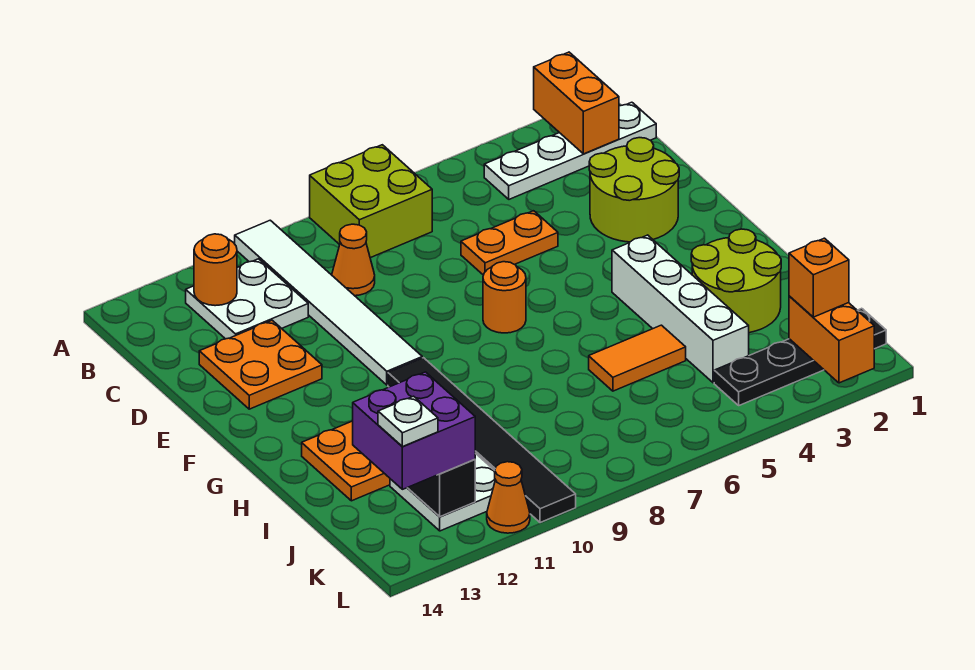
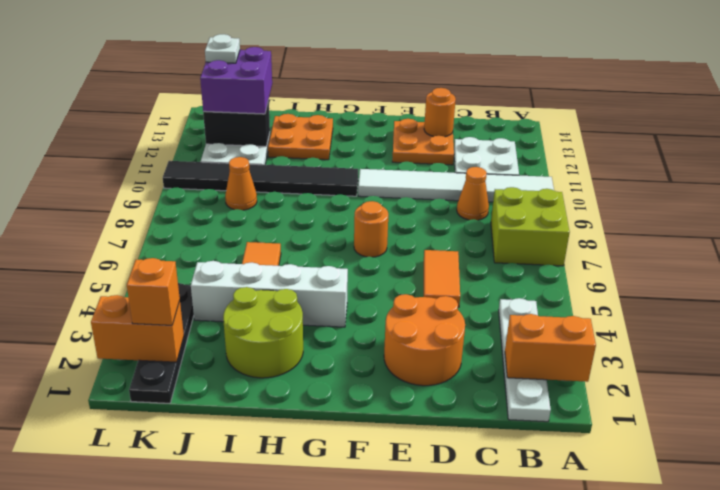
orange round brick B12 level 2 -> orange round brick D13 level 2
lime round brick D2:E3 level 1 -> orange round brick D2:E3 level 1
orange plate D5:D6 level 1 -> orange tile D5:D6 level 1
orange cone L11 level 1 -> orange cone J9 level 1

